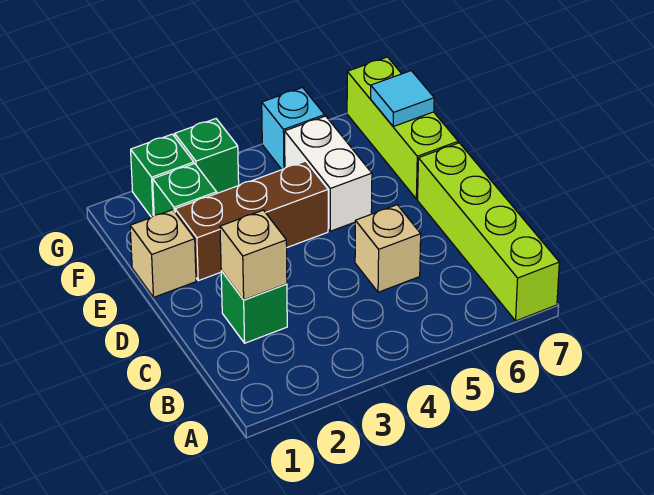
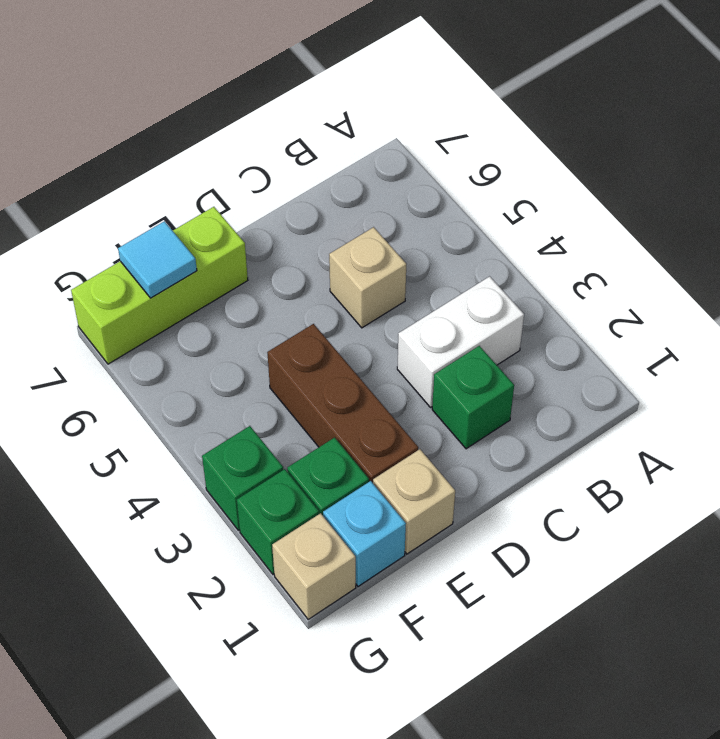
lime brick A7:D7 level 1 -> none
tan brick C2 level 2 -> tan brick G1 level 1
white brick E5:F5 level 1 -> white brick B3:C3 level 1
cyan brick G5 level 1 -> cyan brick F1 level 1

